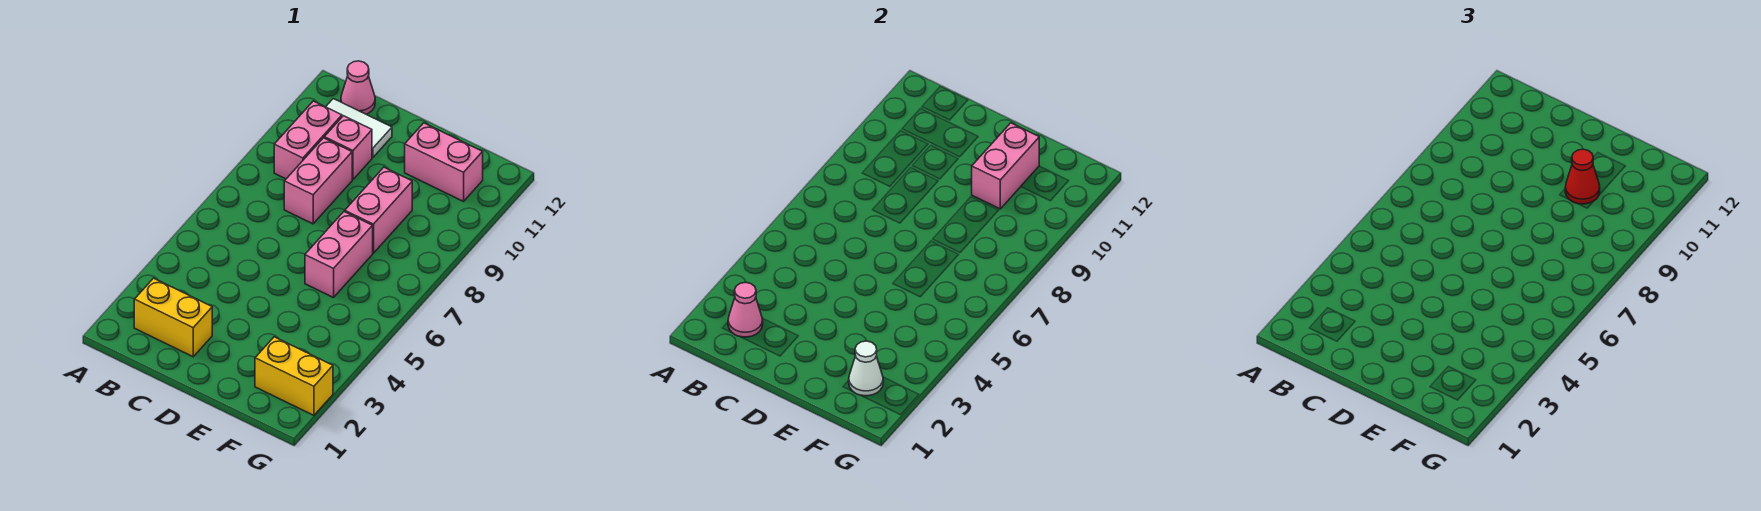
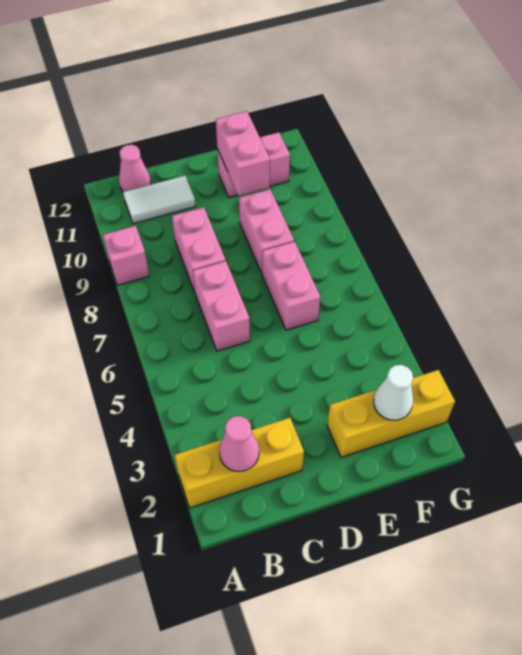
yellow brick B2:C2 level 1 -> yellow brick A2:C2 level 1
pink brick B9:B10 level 1 -> pink brick C6:C7 level 1
pink brick C10 level 1 -> pink brick A9 level 1
red cone E10 level 3 -> none
yellow brick F2:G2 level 1 -> yellow brick E2:G2 level 1

